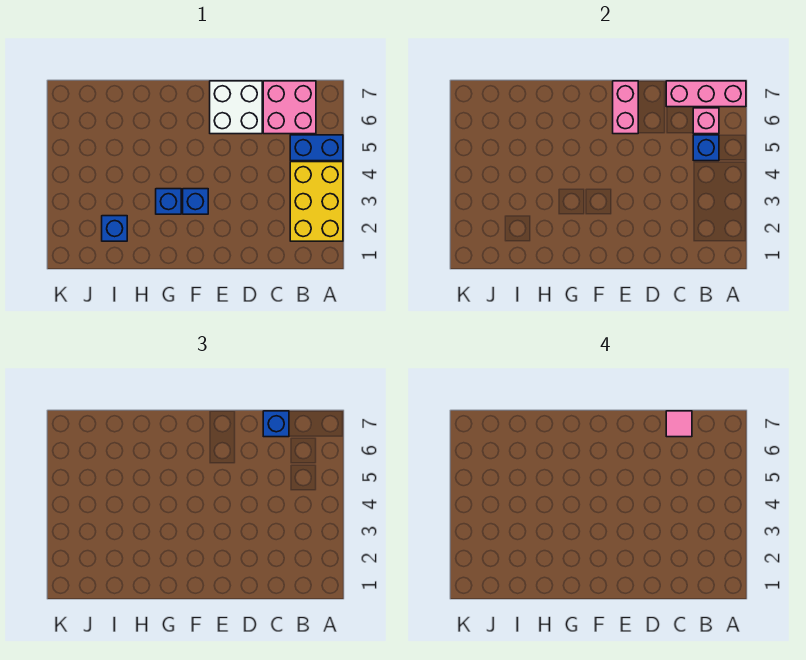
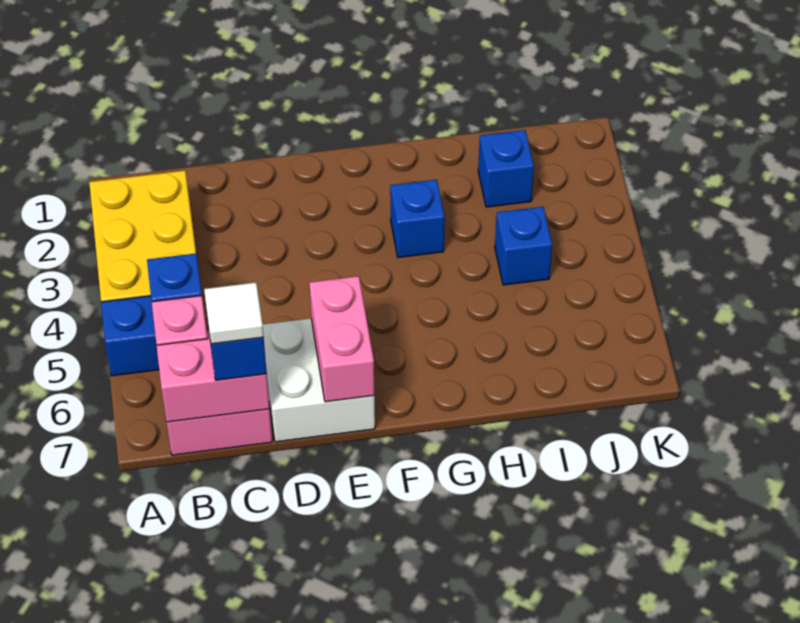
pink brick A7:C7 level 2 -> pink brick B7:C7 level 2
pink tile C7 level 4 -> white tile C7 level 4
blue brick F3 level 1 -> blue brick I4 level 1

